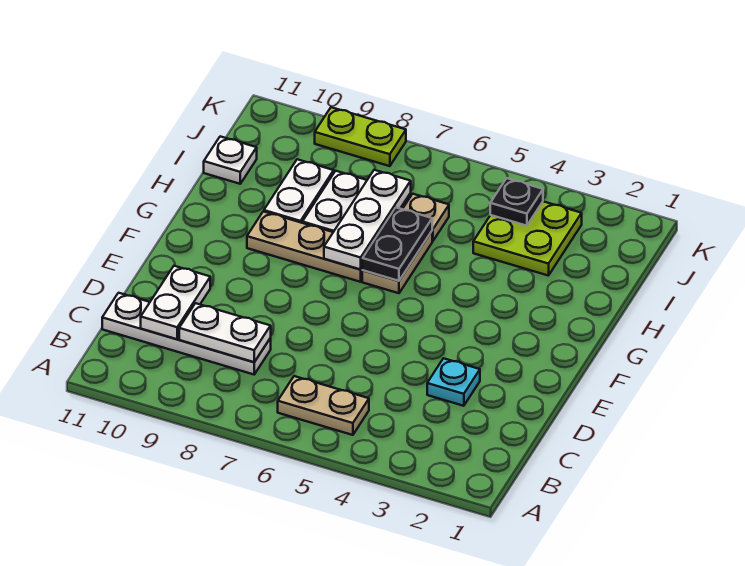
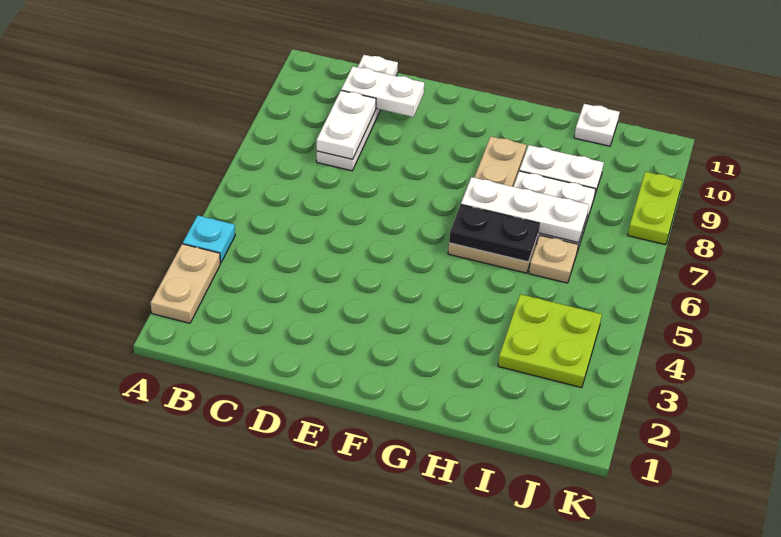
tan plate B5:B6 level 1 -> tan plate A2:A3 level 1
cyan plate D3 level 1 -> cyan plate A4 level 1
black plate J4 level 2 -> none

